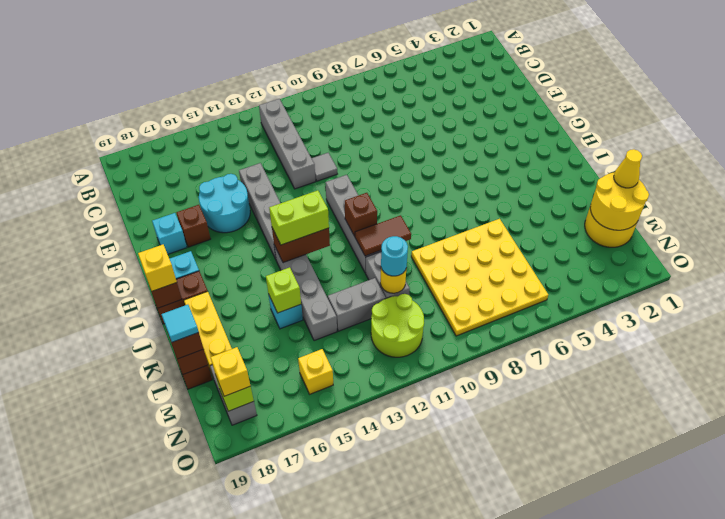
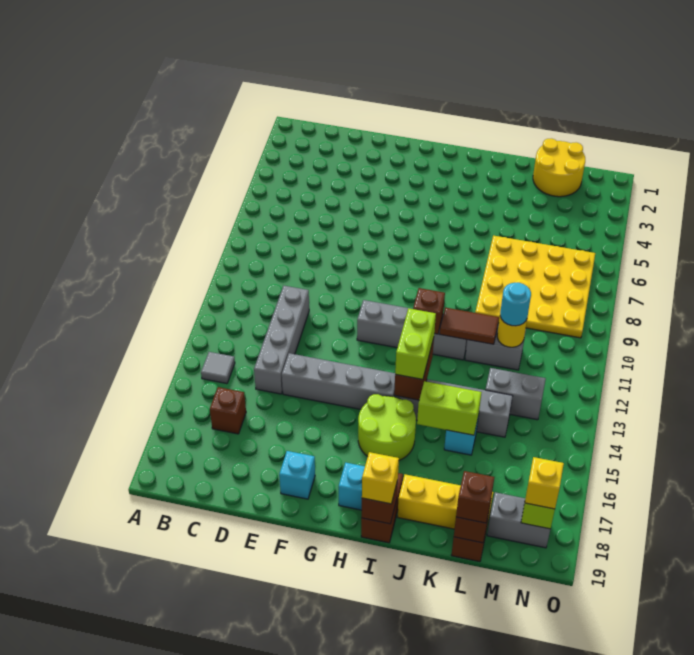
grey brick B12:E12 level 1 -> grey brick D11:D14 level 1
grey tile E11 level 1 -> grey tile B14 level 1
cyan round brick E15:F16 level 1 -> none
brown brick F17 level 1 -> brown brick C16 level 1
brown tile J10:J11 level 2 -> brown tile J11:K11 level 2
lime brick K15 level 2 -> lime brick J15:K15 level 2
yellow round brick L1:M2 level 2 -> none
yellow cone L1 level 3 -> none
grey brick L12:L13 level 1 -> grey brick L13:M13 level 1
cyan tile L19 level 4 -> none
lime round brick M11:N12 level 1 -> lime round brick H15:I16 level 1
yellow brick N15 level 1 -> none

